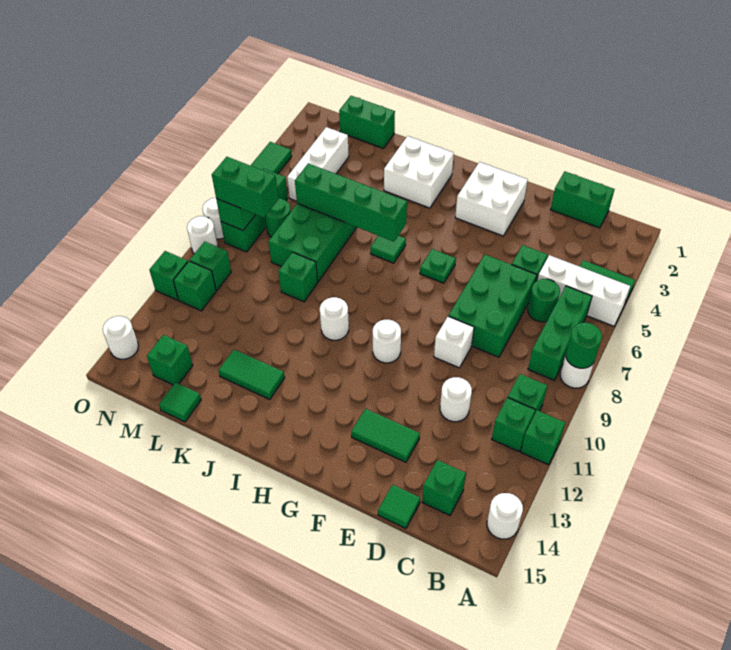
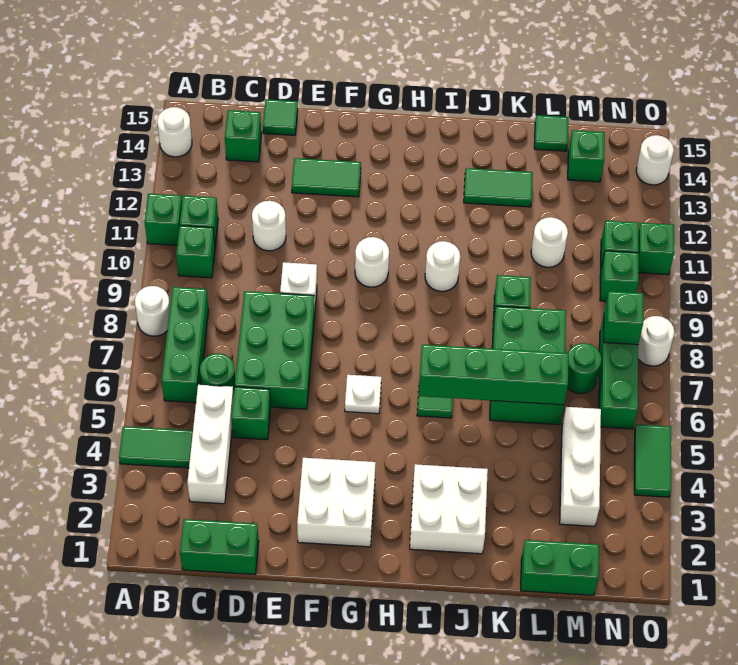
white brick A5:C5 level 1 -> white brick C3:C5 level 1
green round brick A8 level 2 -> none
green plate G6 level 1 -> white plate G6 level 1
green brick M8:N8 level 3 -> none
white round brick O9 level 1 -> white round brick L11 level 1

